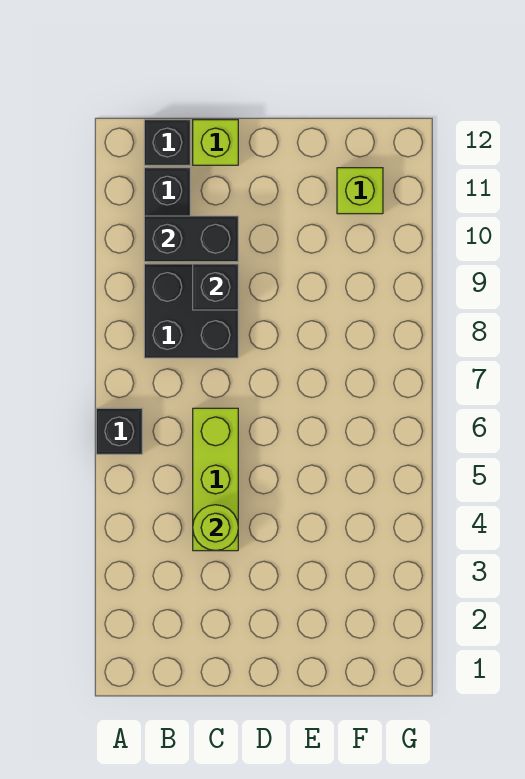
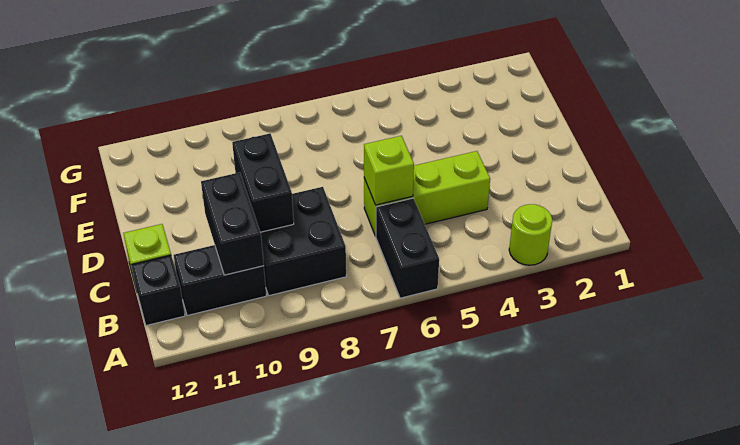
black brick A6 level 1 -> black brick A6:B6 level 1
lime round brick C4 level 2 -> lime round brick A3 level 1
black brick C9 level 2 -> black brick C9:D9 level 2
lime brick F11 level 1 -> lime brick C6 level 2

